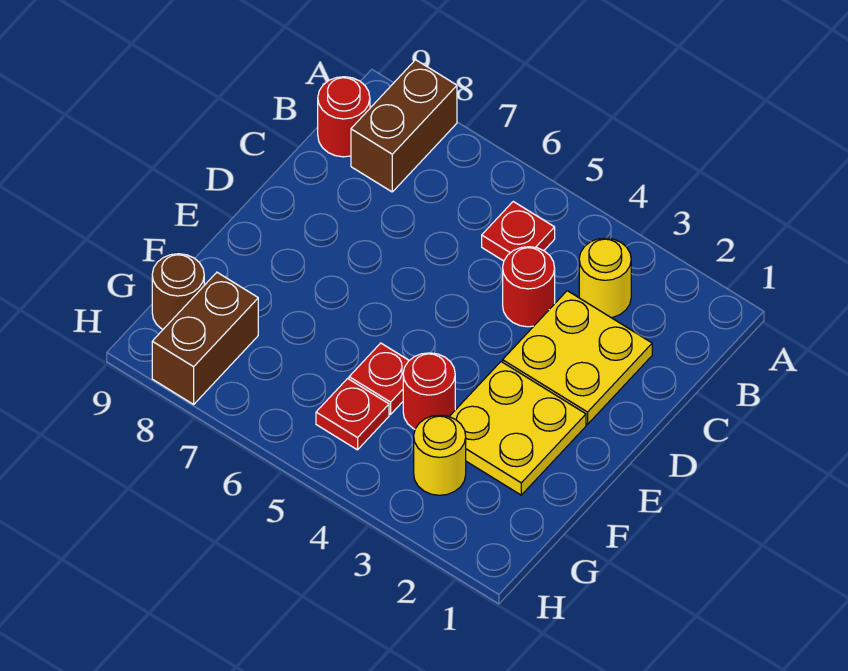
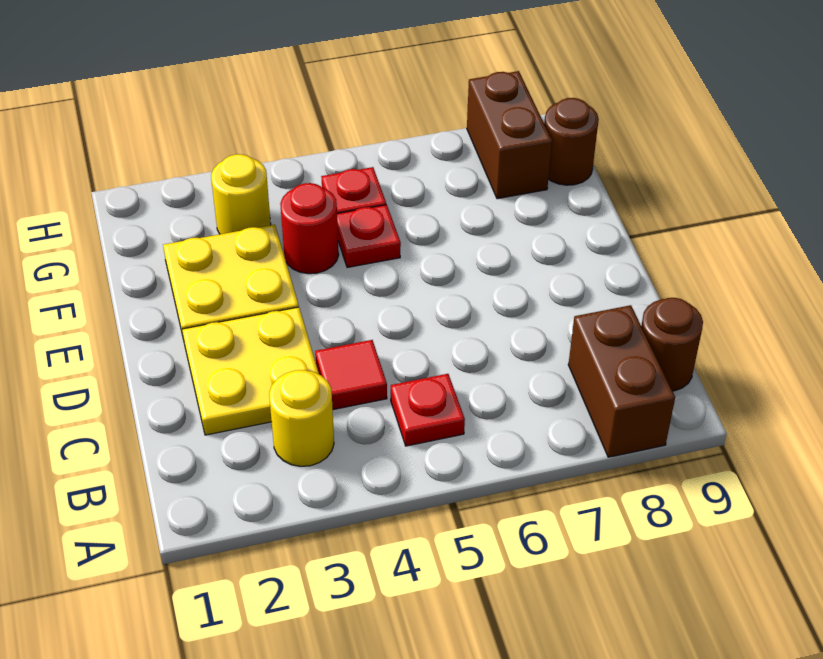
red round brick B9 level 1 -> brown round brick B9 level 1
red round brick C4 level 1 -> red tile C4 level 1

